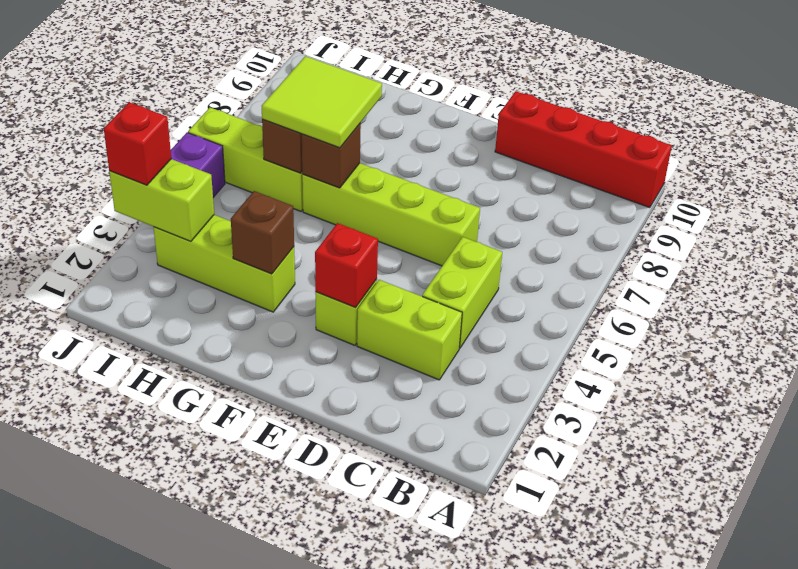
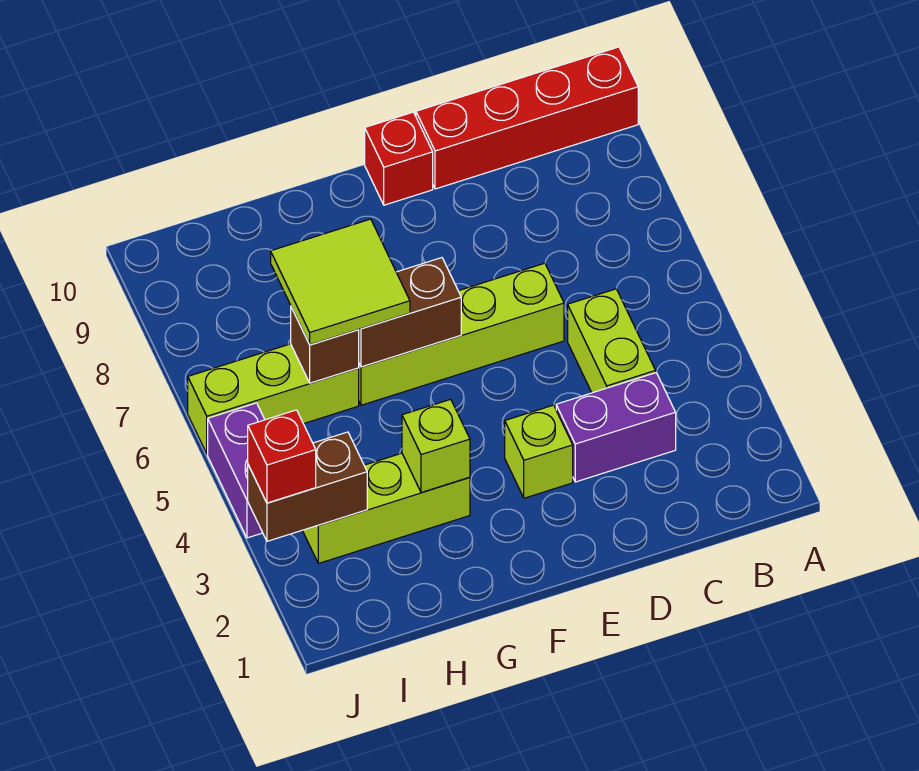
lime brick C3:D3 level 1 -> purple brick C3:D3 level 1
red brick E3 level 2 -> red brick E10 level 1
brown brick G3 level 2 -> lime brick G3 level 2
brown brick G6 level 2 -> brown brick F6:G6 level 2
lime brick I3:J3 level 2 -> brown brick I3:J3 level 2

